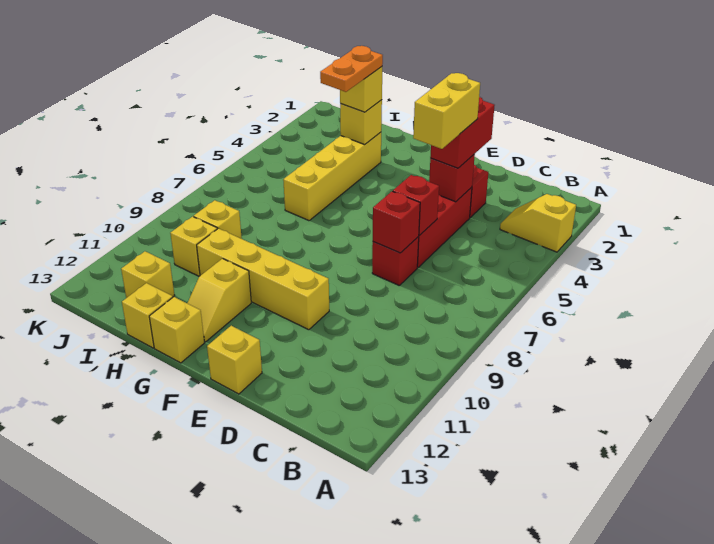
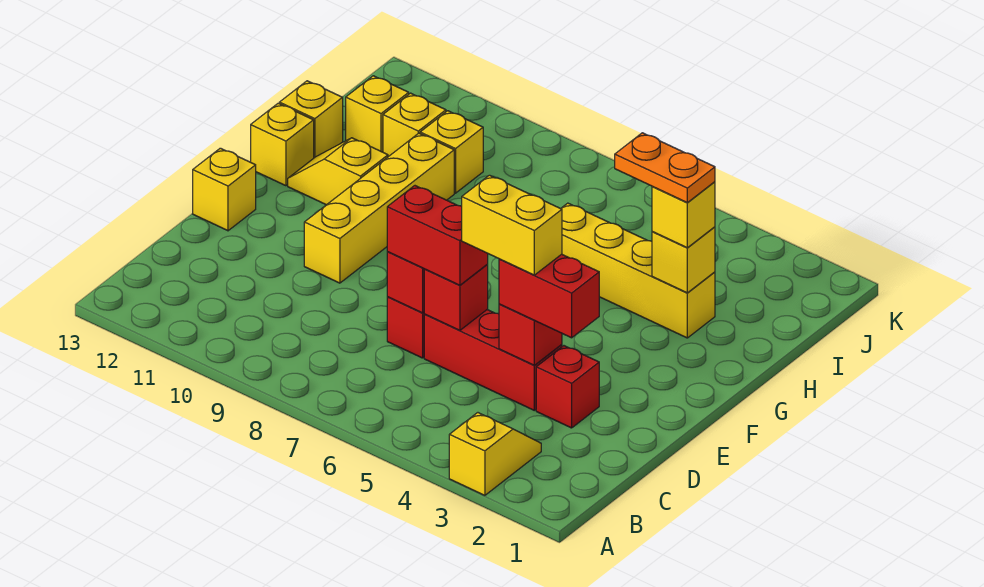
none -> red brick D6:D7 level 3
yellow brick I9 level 1 -> yellow brick I11 level 1

